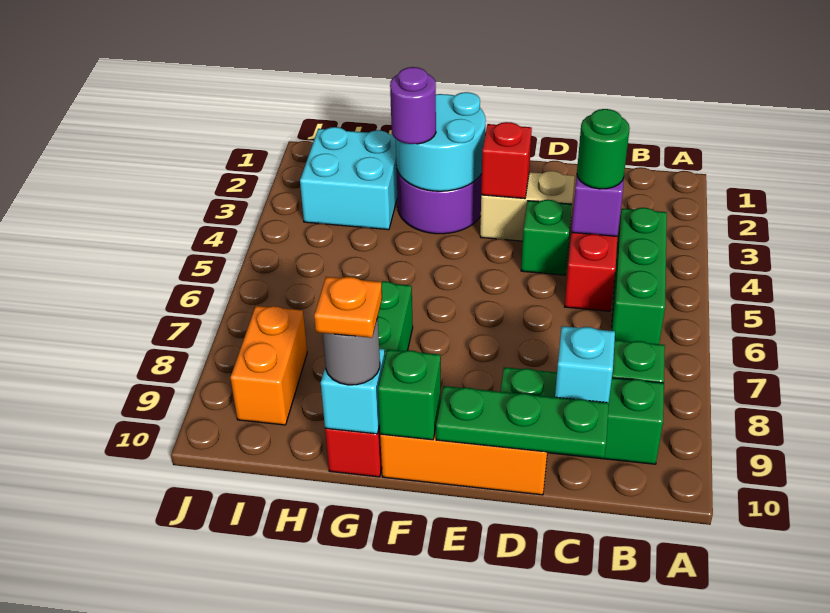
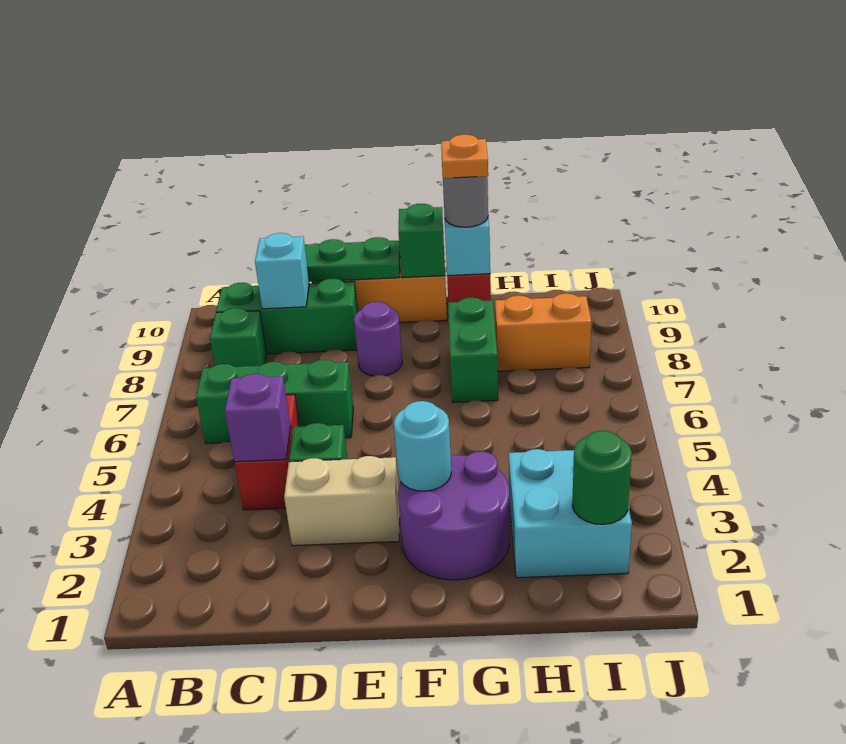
green brick B4:B6 level 1 -> green brick B6:D6 level 1
green round brick C4 level 3 -> green round brick I2 level 2
red brick E3 level 2 -> none
cyan round brick F2:G3 level 2 -> cyan round brick F3 level 2
purple round brick G3 level 3 -> purple round brick E8 level 1
orange brick I8:I9 level 1 -> orange brick H8:I8 level 1

